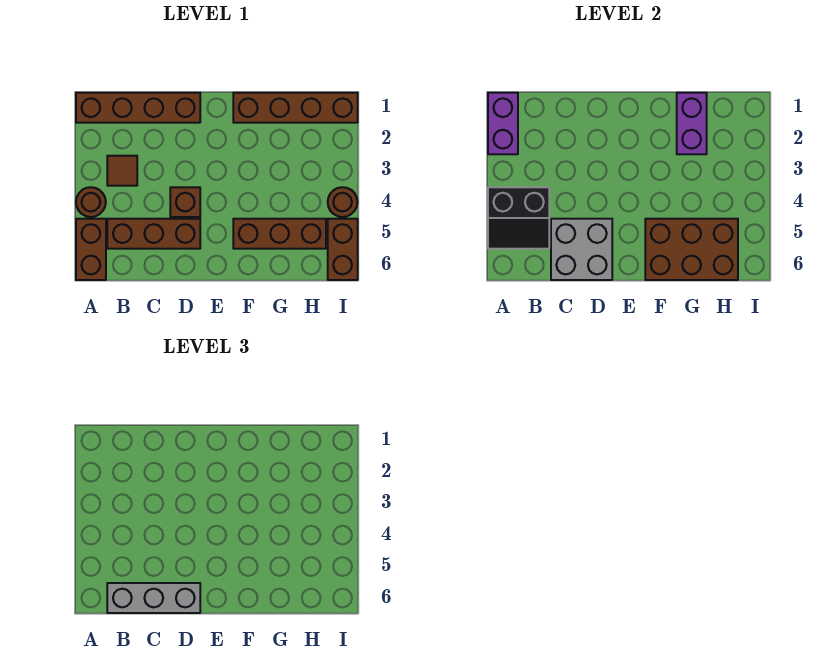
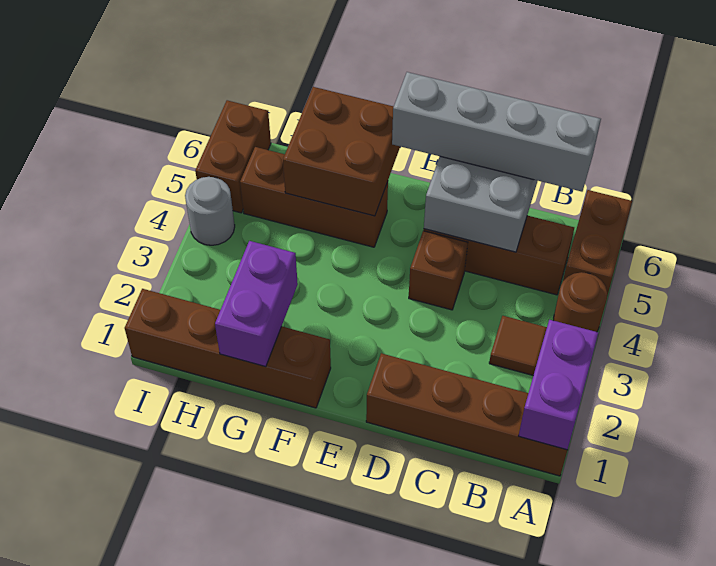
black slope A4:B5 level 2 top 4 -> none
grey brick B6:D6 level 3 -> grey brick B6:E6 level 3
brown brick F5:H6 level 2 -> brown brick F5:G6 level 2
brown round brick I4 level 1 -> grey round brick I4 level 1

